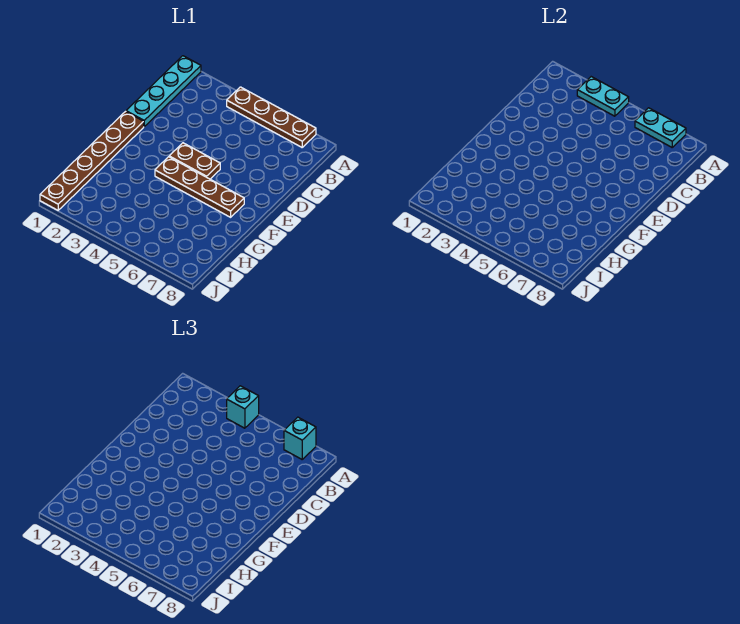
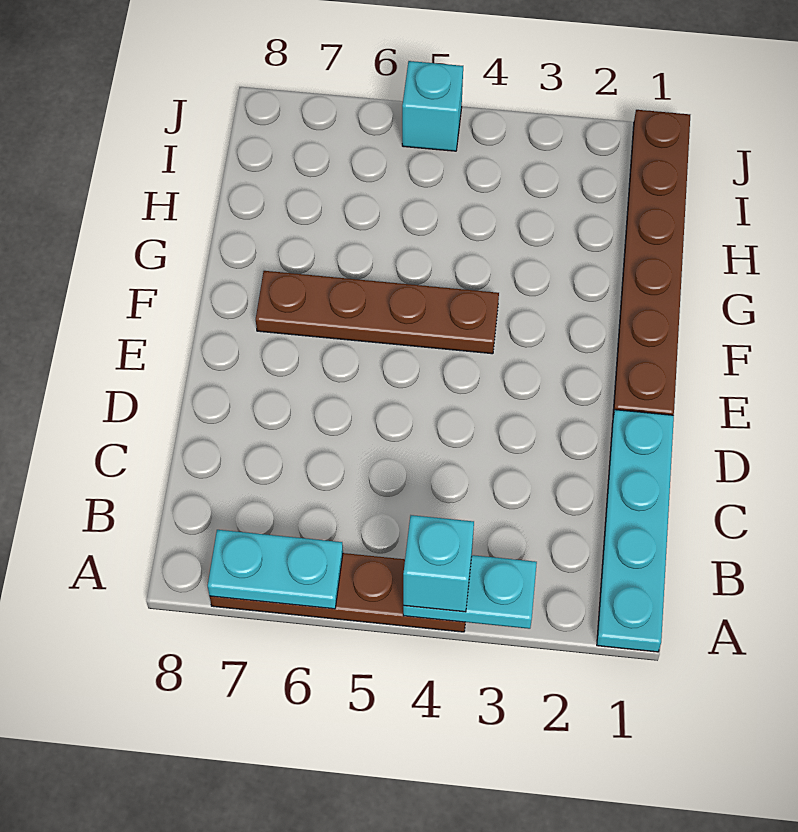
cyan brick A7 level 3 -> cyan brick J5 level 1
brown plate E4:E5 level 1 -> none

